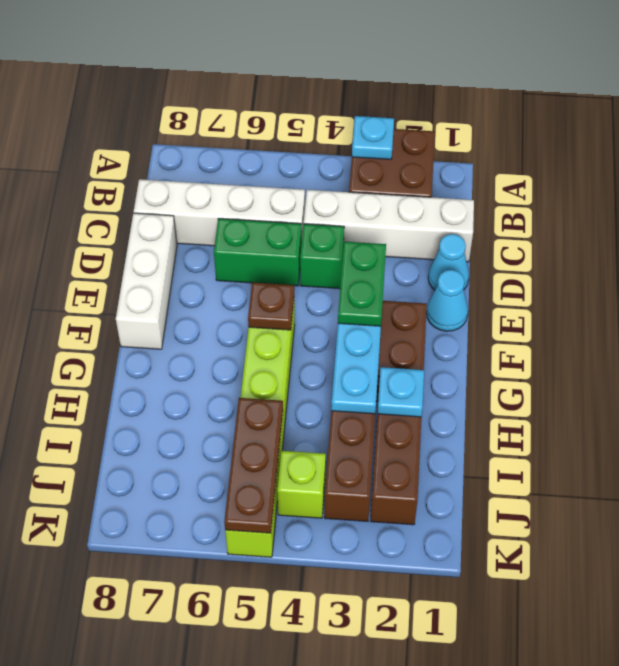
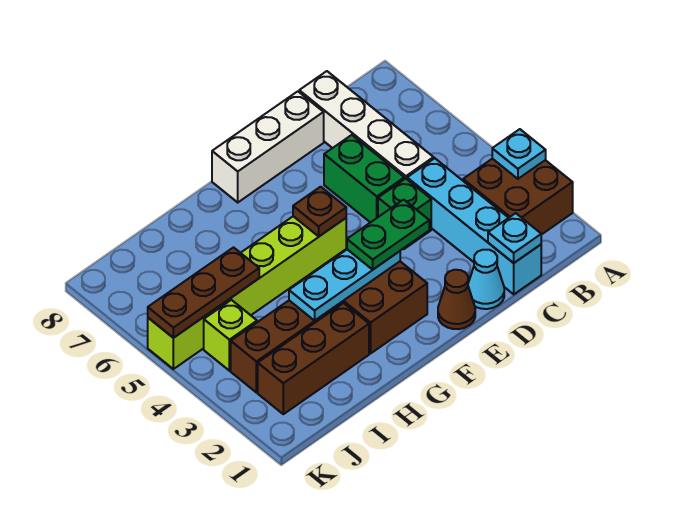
white brick C1:C4 level 1 -> cyan brick C1:C4 level 1
cyan cone E1 level 1 -> brown cone E1 level 1
cyan plate H2 level 2 -> cyan plate C1 level 2

